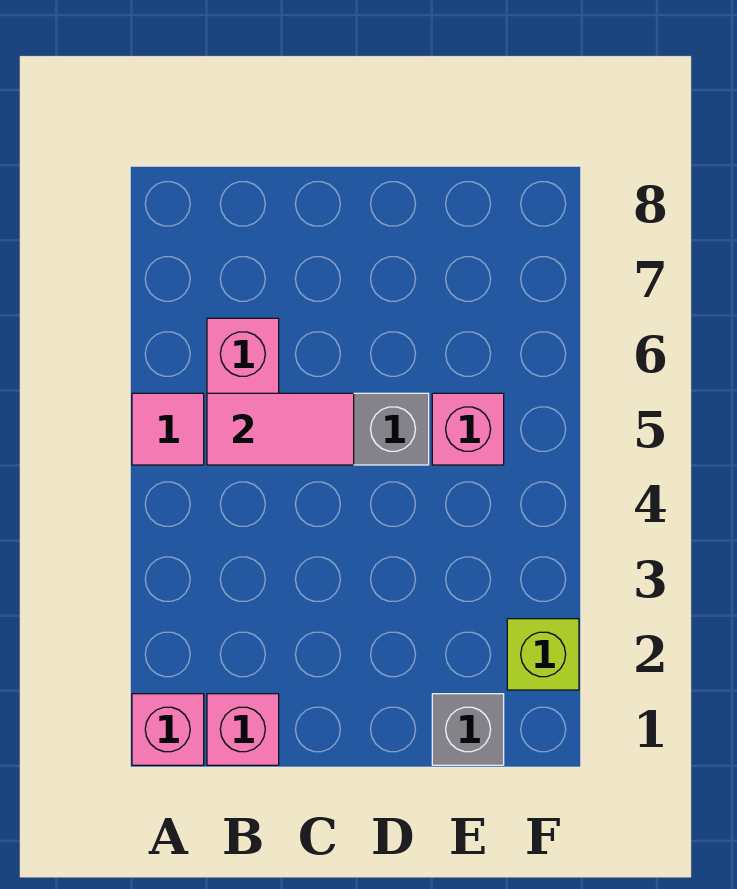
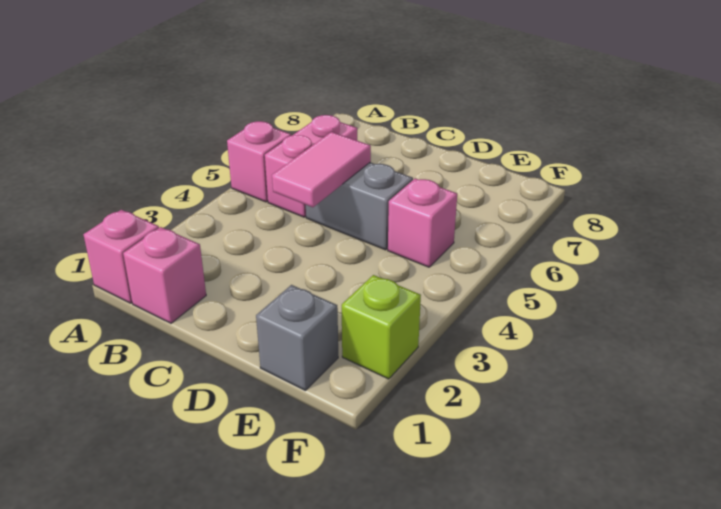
pink tile A5 level 1 -> pink brick A5 level 1
pink tile B5:C5 level 2 -> pink tile C4:C5 level 2

